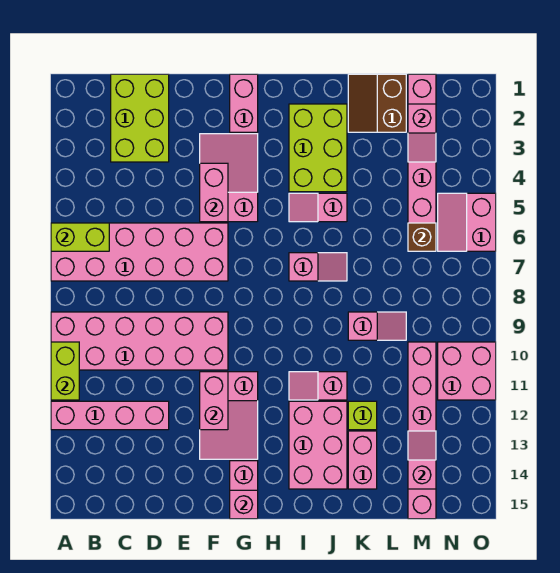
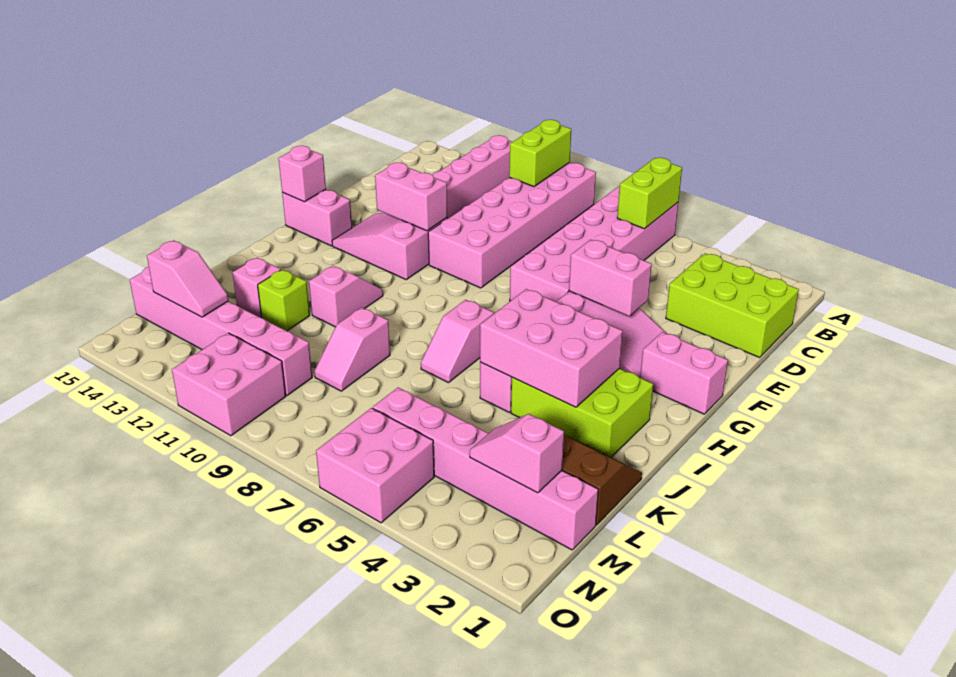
lime brick A10:A11 level 2 -> lime brick A10:B10 level 2
pink brick I12:J14 level 1 -> pink brick I3:J5 level 2
pink brick K13:K14 level 1 -> pink brick K13 level 1
brown brick M6 level 2 -> none
pink slope N5:O6 level 1 top O -> pink brick N5:O6 level 1

